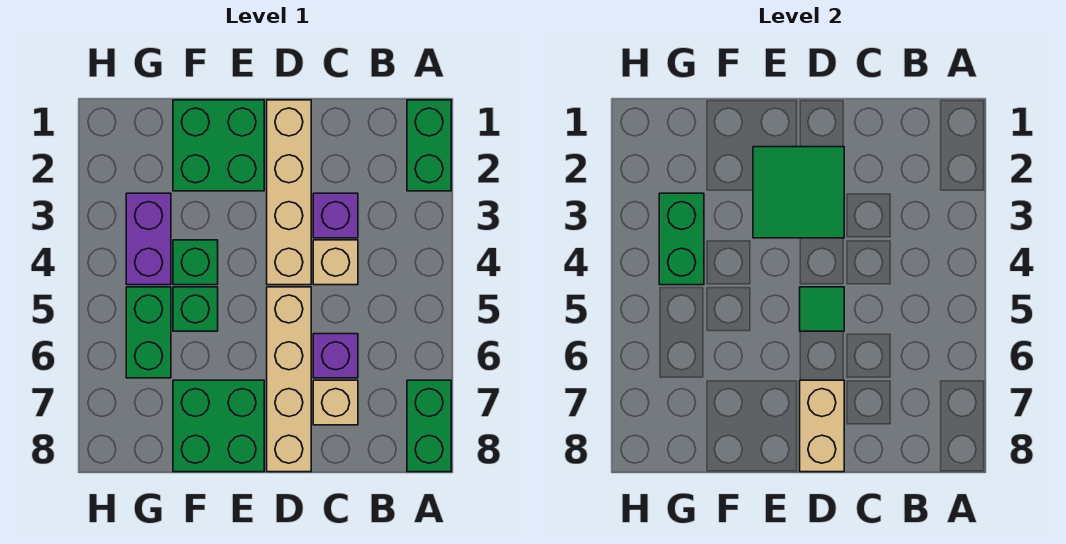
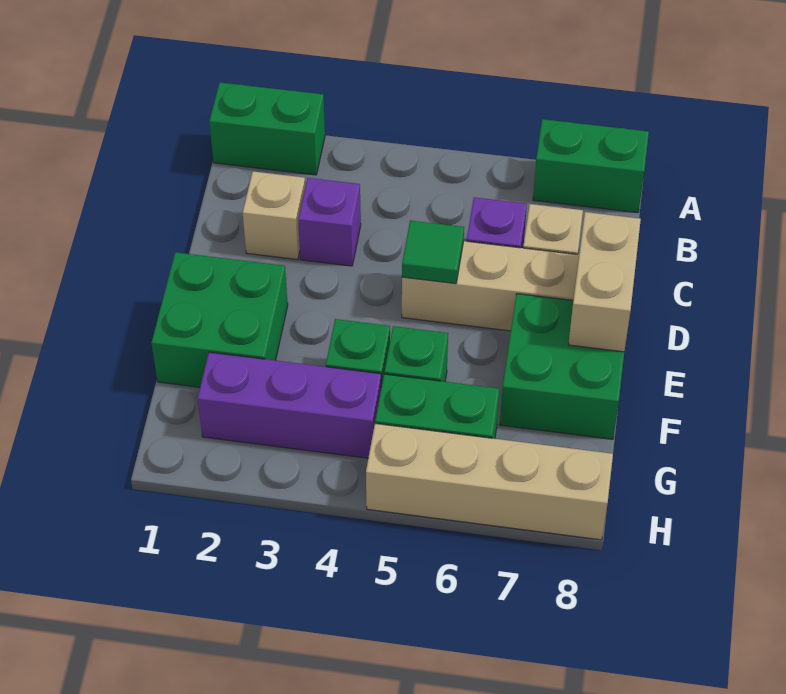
tan brick C4 level 1 -> tan brick C2 level 1
tan brick D1:D4 level 1 -> tan brick H5:H8 level 1
green tile D2:E3 level 2 -> none
tan brick D7:D8 level 2 -> tan brick D8:E8 level 2
purple brick G3:G4 level 1 -> purple brick G2:G4 level 1
green brick G3:G4 level 2 -> none

